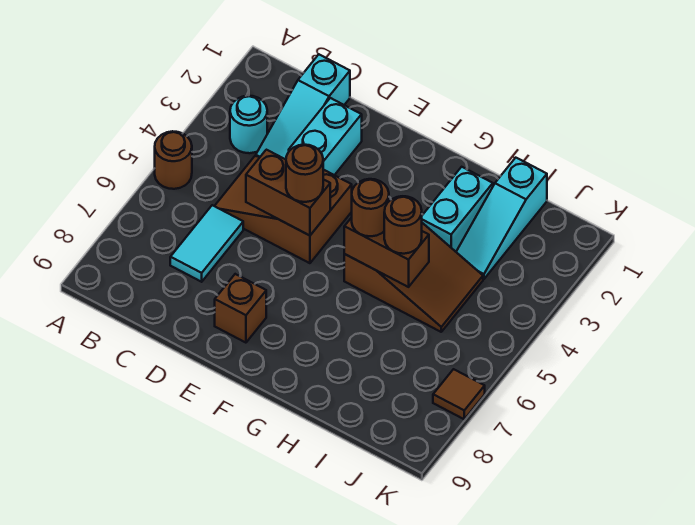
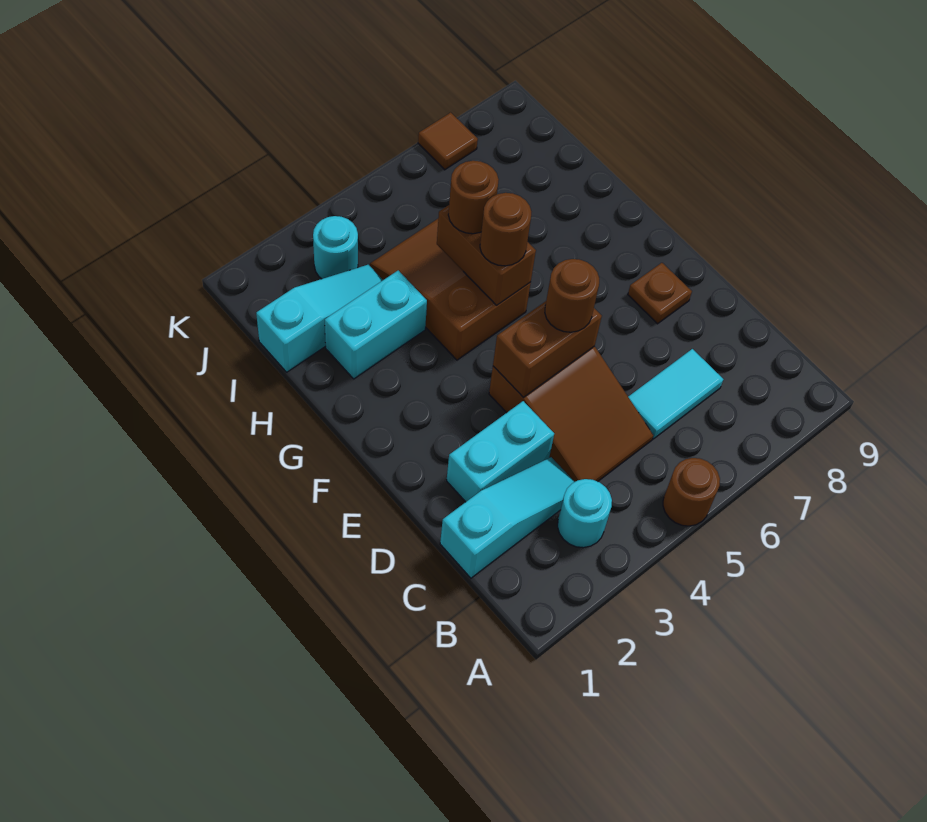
brown brick D5:E5 level 2 -> brown brick E4:E5 level 2
brown brick E8 level 1 -> brown plate E8 level 1
none -> cyan round brick J3 level 1

